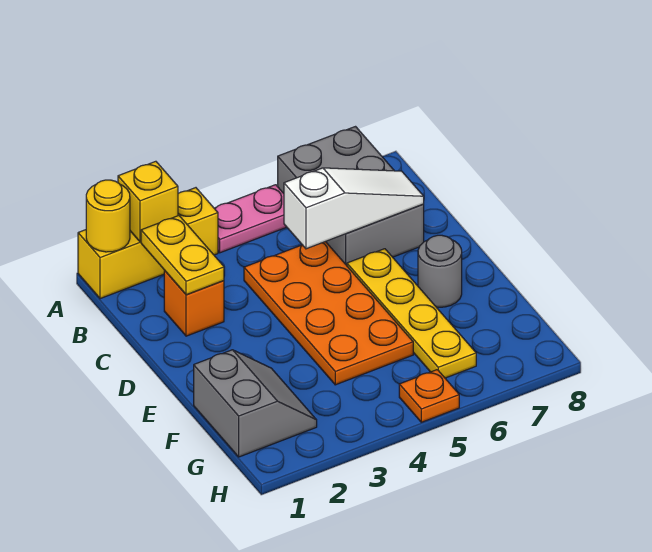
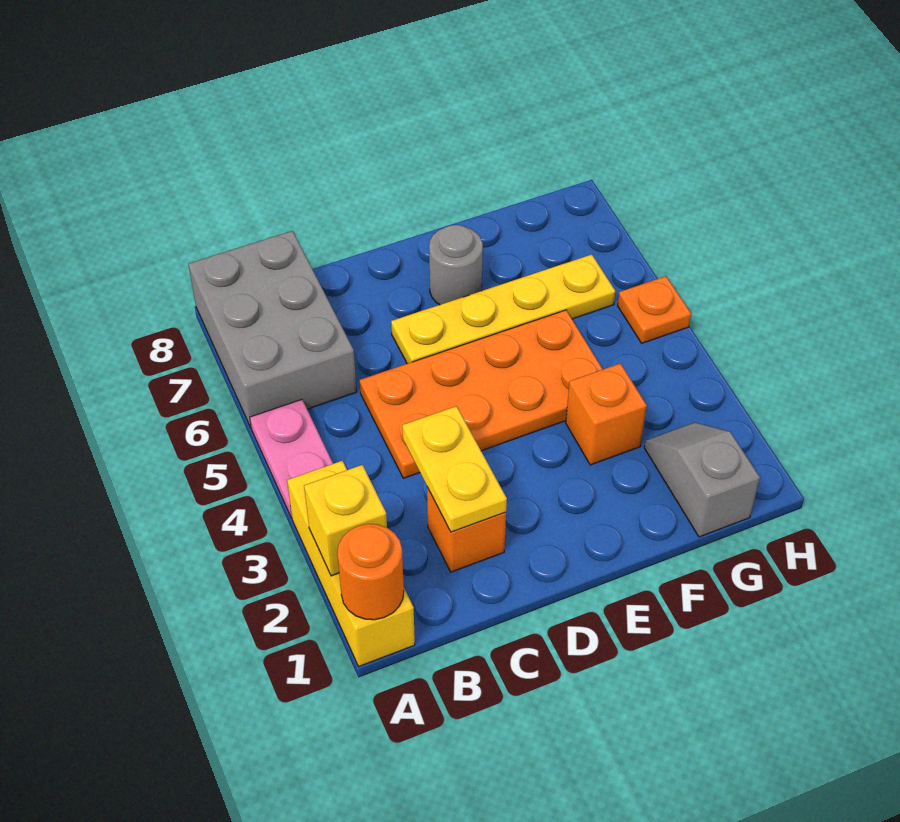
yellow round brick A1 level 2 -> orange round brick A1 level 2
grey brick A6:C7 level 1 -> grey brick A6:B8 level 1
yellow plate B2:C2 level 2 -> yellow plate C2:C3 level 2
white slope C5:C7 level 2 top 5 -> none
grey slope F1:G2 level 1 top 1 -> grey slope G1:G2 level 1 top 1
none -> orange brick F3 level 1

